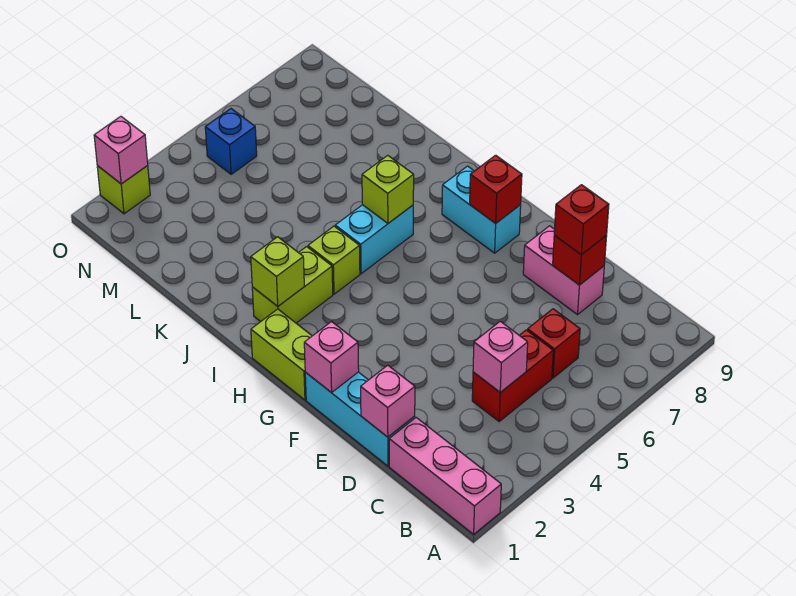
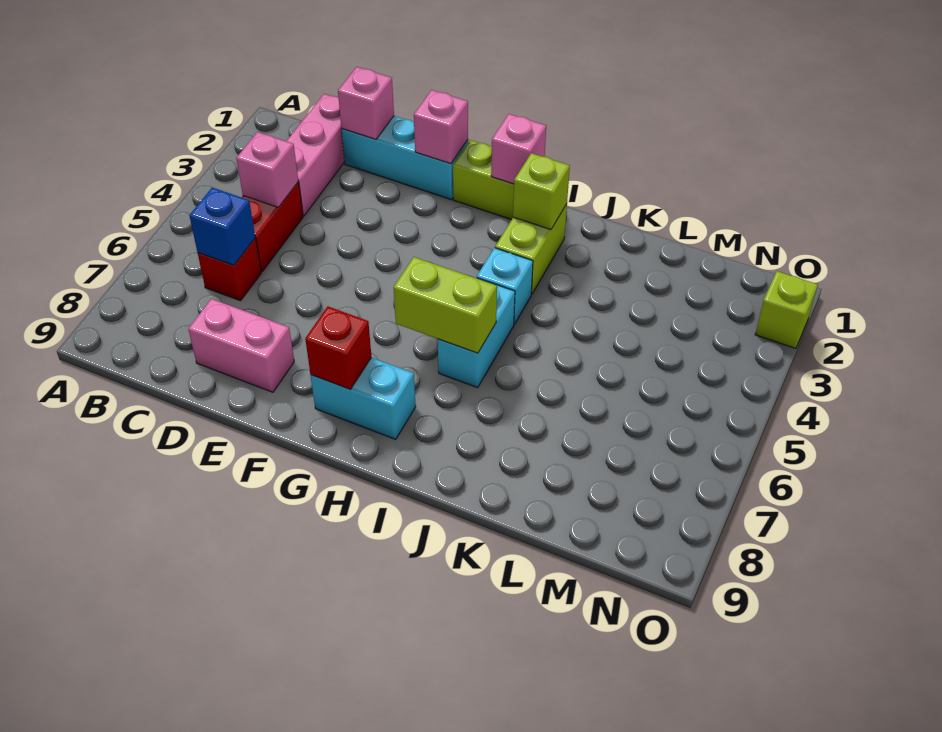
pink brick A1:C1 level 1 -> pink brick C1:C3 level 1
red brick D8 level 2 -> none
red brick D8 level 3 -> none
lime brick I4 level 1 -> cyan brick I4 level 1
lime brick I6 level 2 -> lime brick H6:I6 level 2
blue brick N5 level 1 -> blue brick C6 level 2
pink brick O2 level 2 -> pink brick H1 level 2

